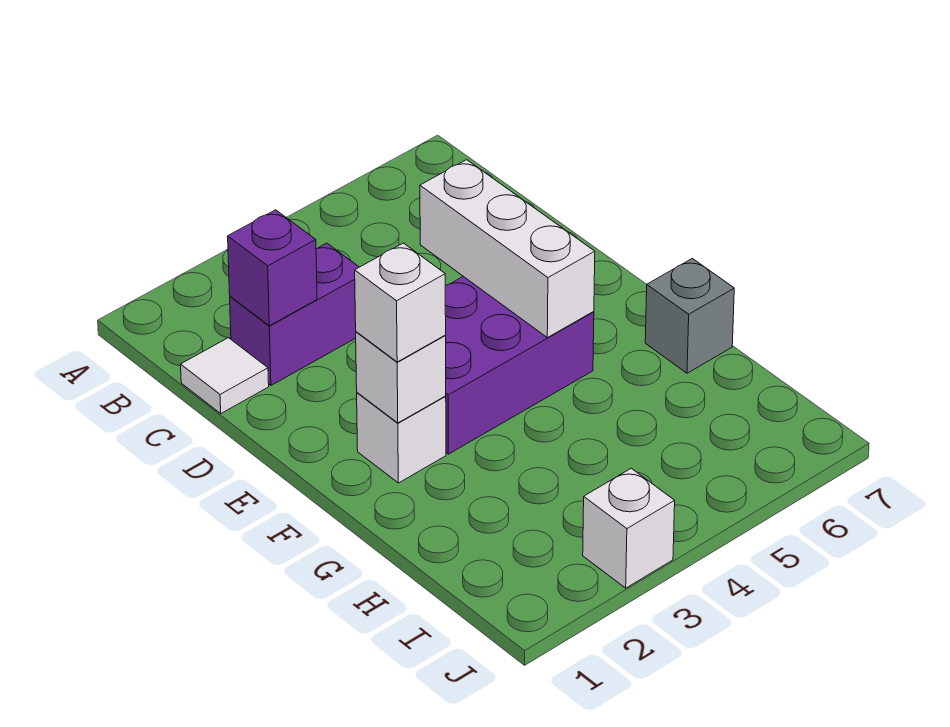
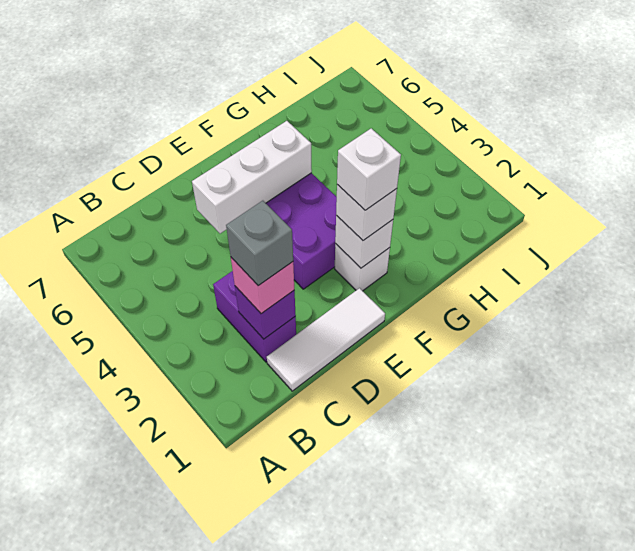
white tile C1 level 1 -> white tile C1:E1 level 1
none -> pink brick C2 level 3
grey brick G7 level 1 -> grey brick C2 level 4
white brick J3 level 1 -> white brick F2 level 4

